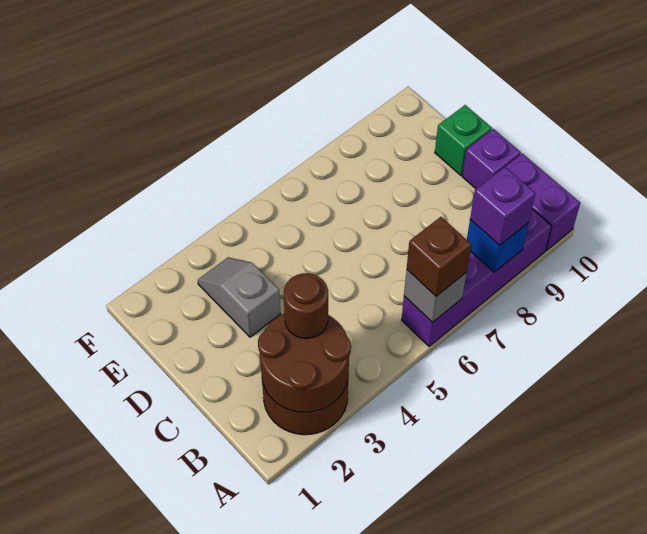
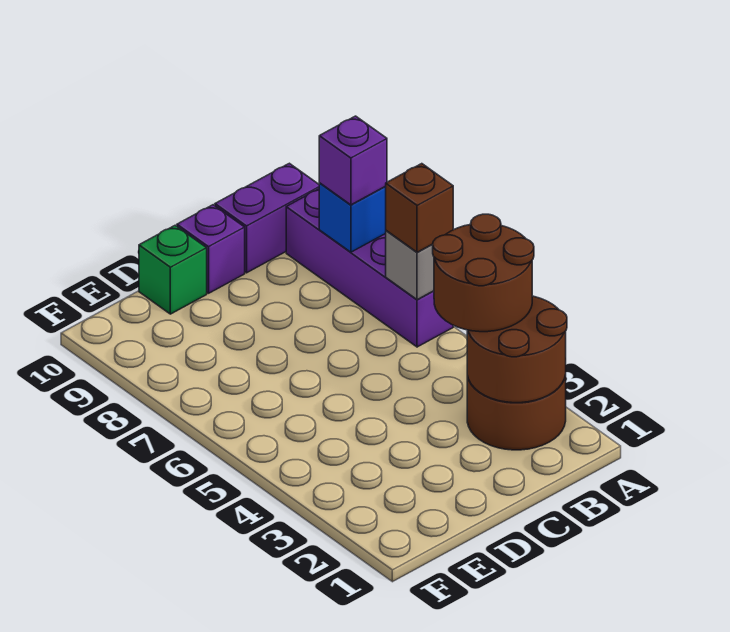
brown round brick B3 level 3 -> brown round brick A3:B4 level 3
grey slope D3:E3 level 1 top D -> none

